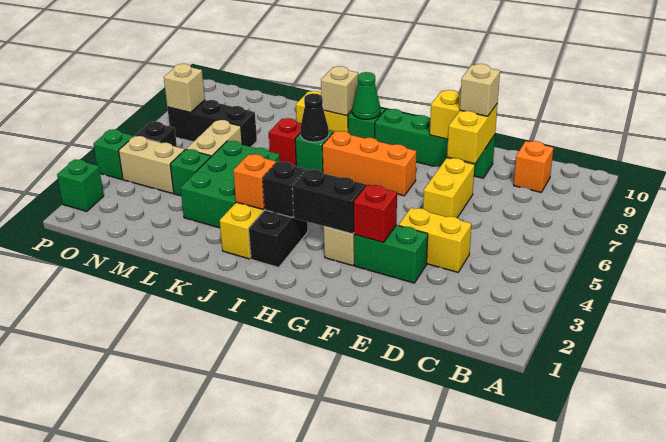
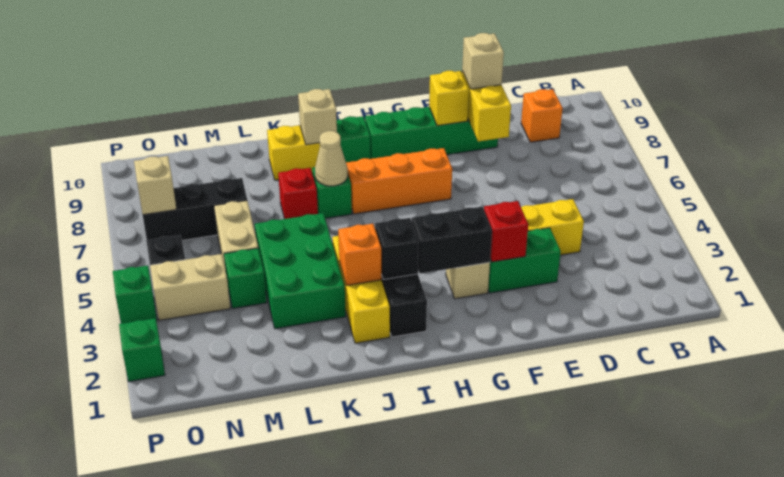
yellow brick E6:E7 level 1 -> none
green cone I9 level 2 -> none
black cone J7 level 2 -> tan cone J7 level 2

